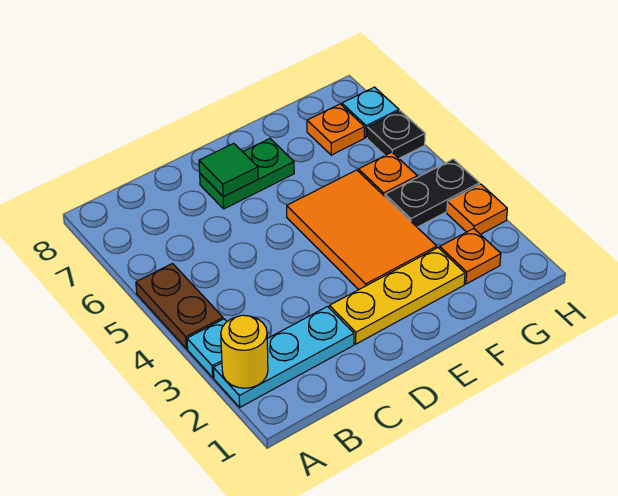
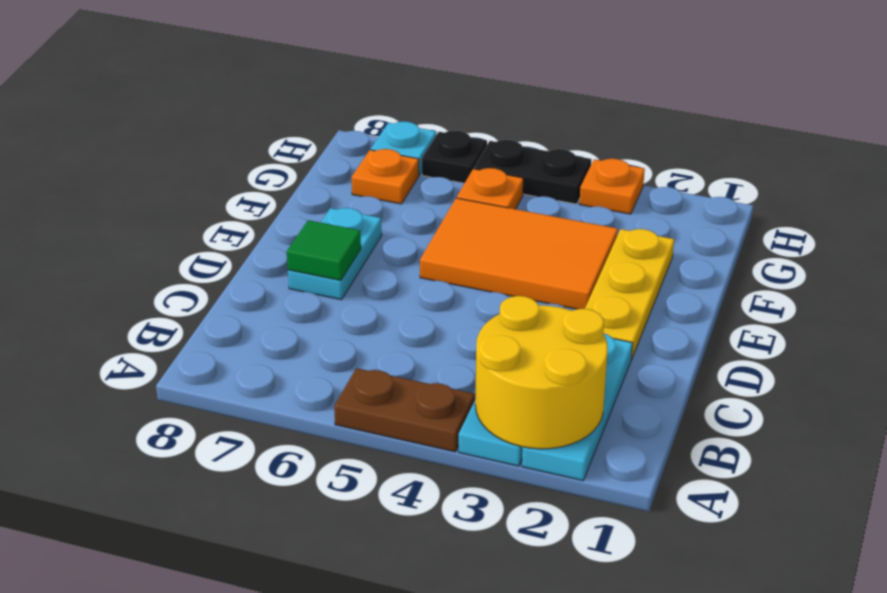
yellow round brick A2 level 2 -> yellow round brick A2:B3 level 2
green plate D7:E7 level 1 -> cyan plate D7:E7 level 1
orange plate G2 level 1 -> none
black plate G4:H4 level 1 -> black plate H4:H5 level 1

